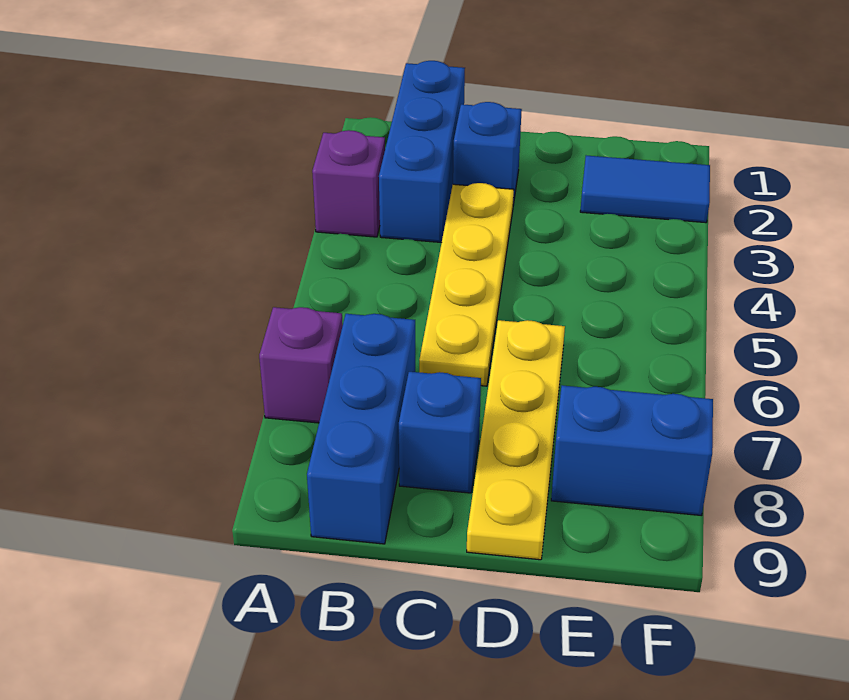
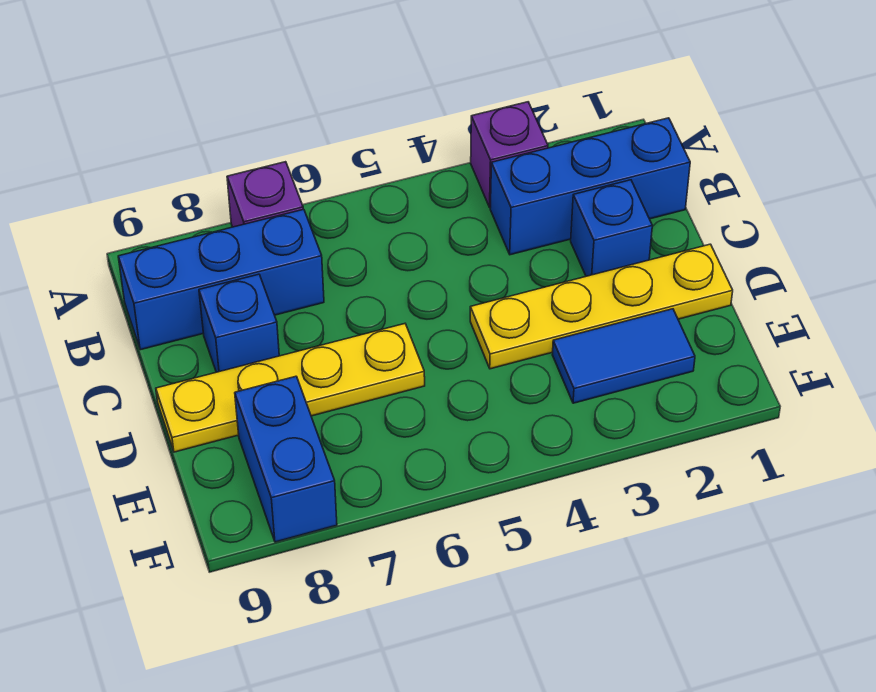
yellow plate C3:C6 level 1 -> yellow plate D1:D4 level 1
blue tile E2:F2 level 1 -> blue tile E2:E3 level 1

